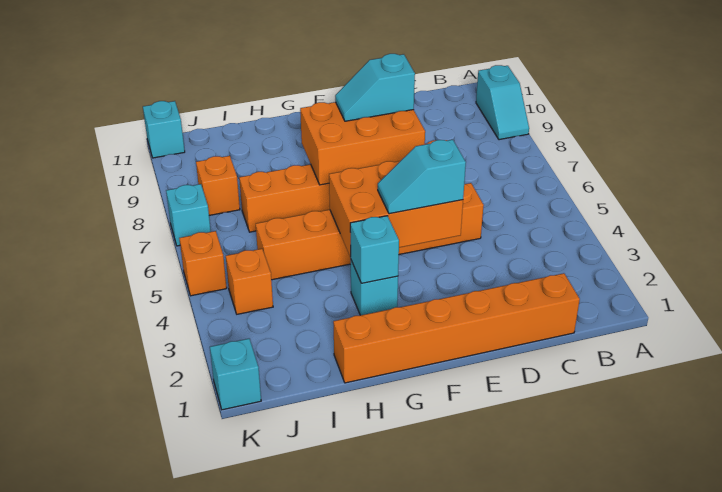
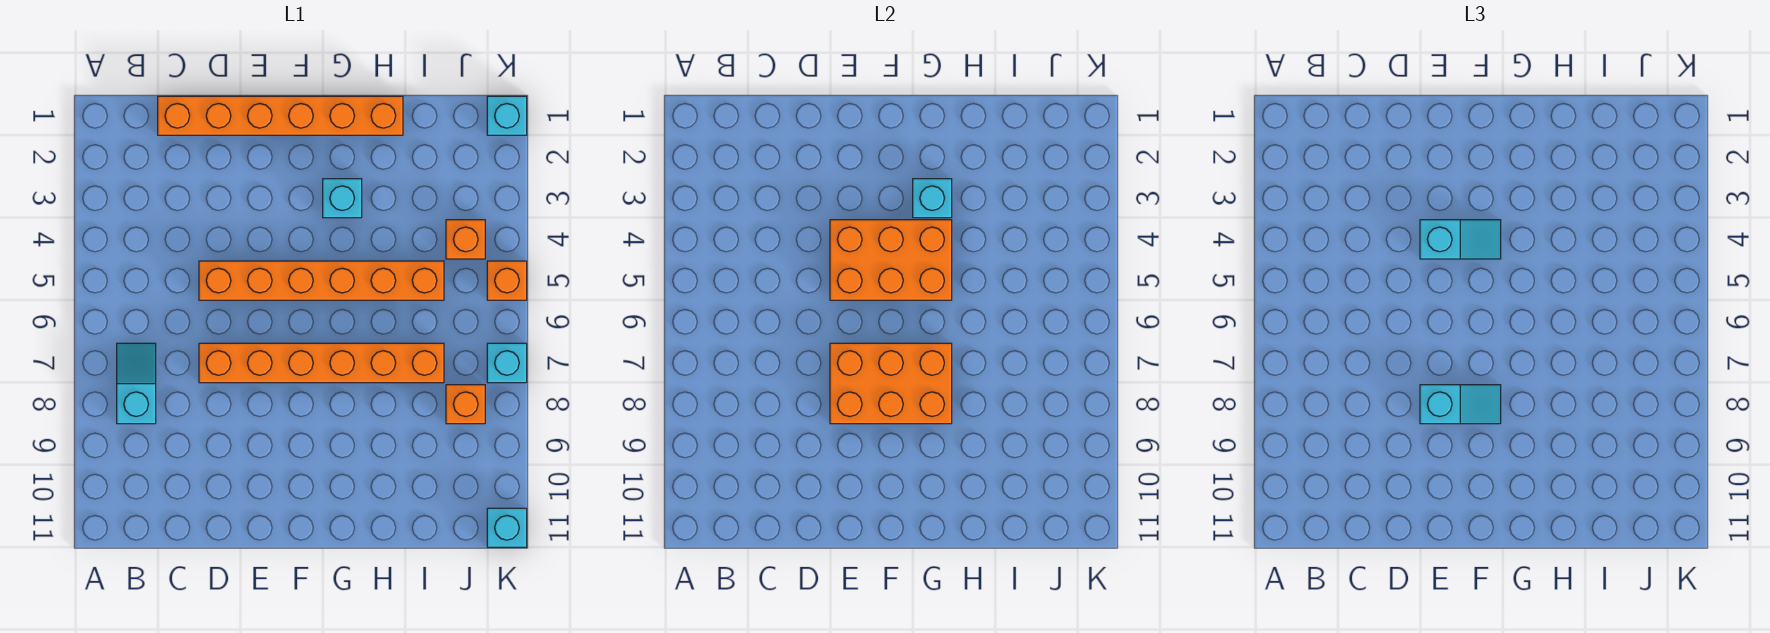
cyan slope A9:A10 level 1 top 10 -> cyan slope B7:B8 level 1 top 8

